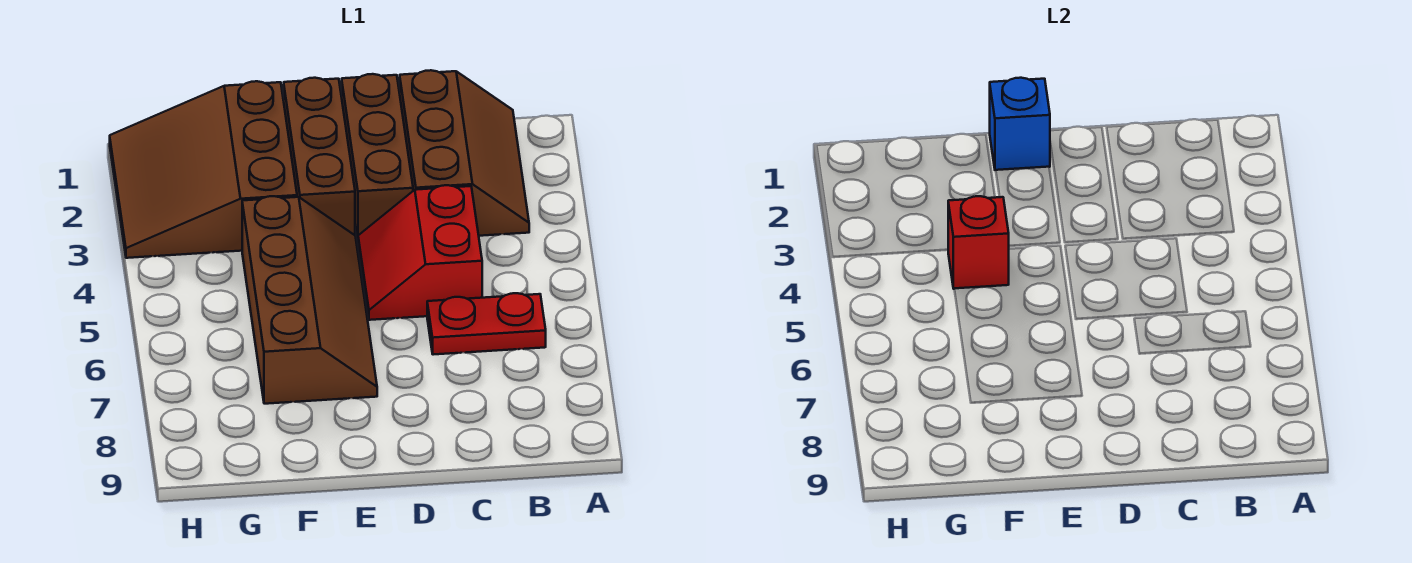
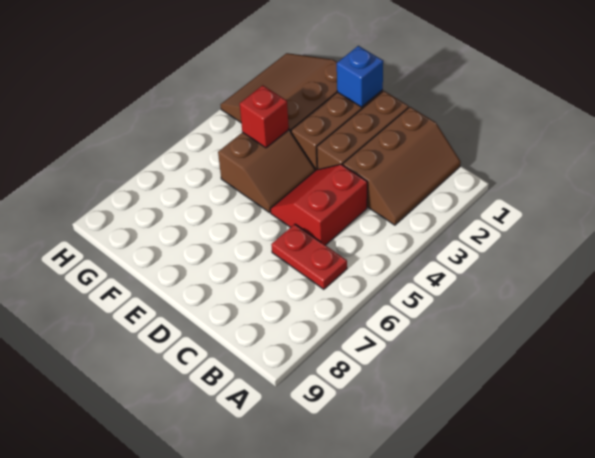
brown slope E4:F7 level 1 top F -> brown slope E4:F5 level 1 top F

